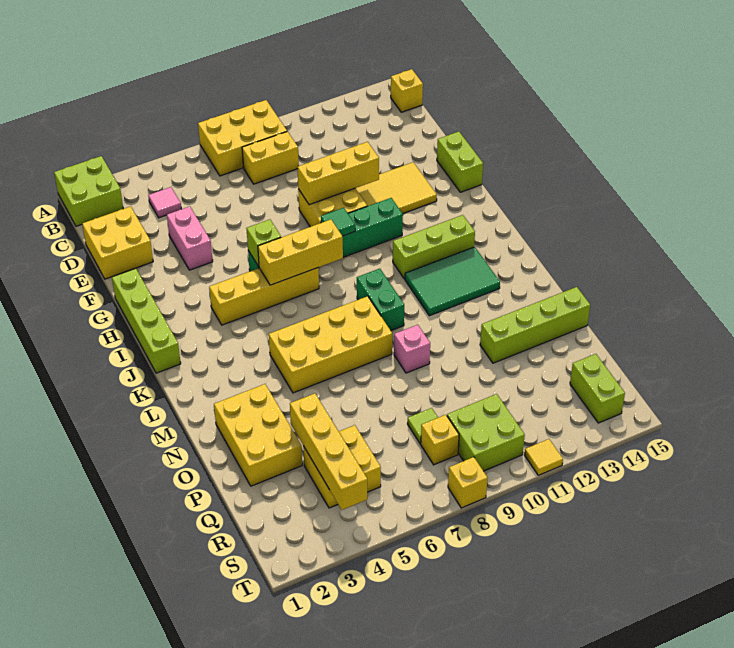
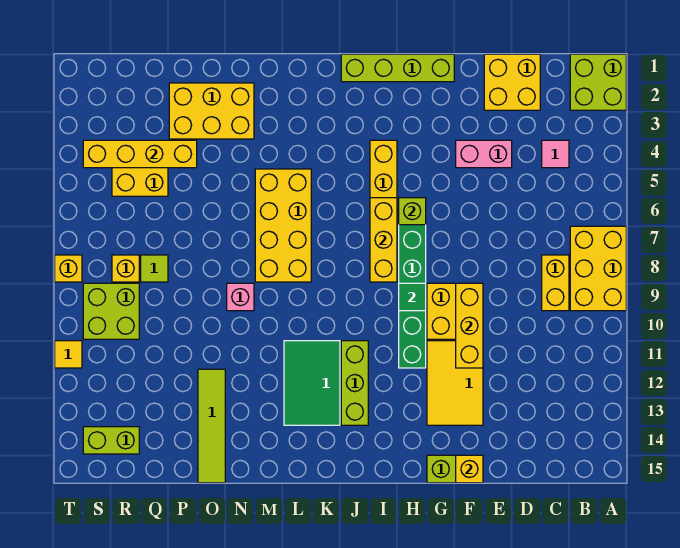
yellow brick B15 level 1 -> yellow brick F15 level 2
green brick K9:L9 level 1 -> none
lime brick O12:O15 level 1 -> lime tile O12:O15 level 1

